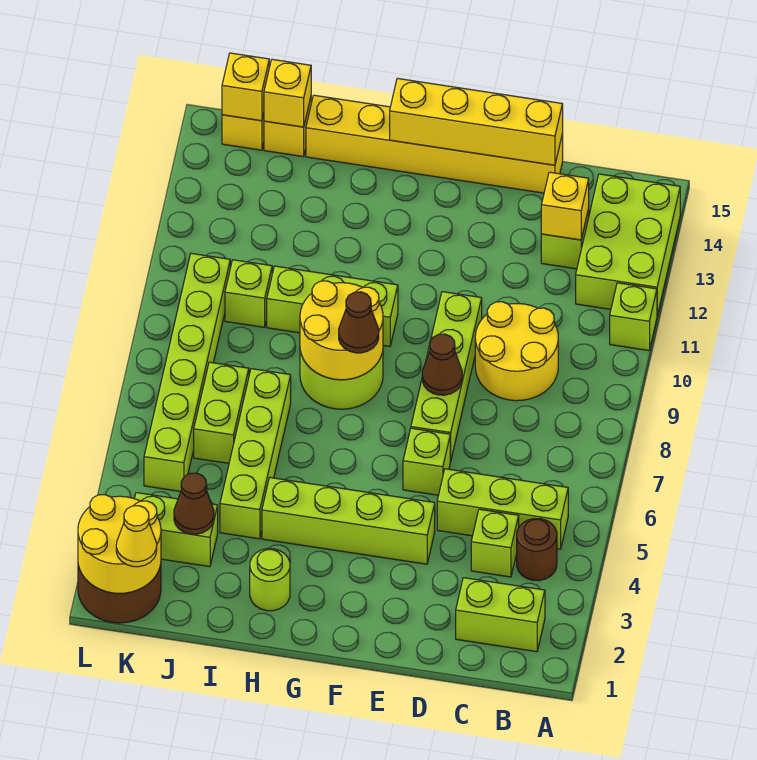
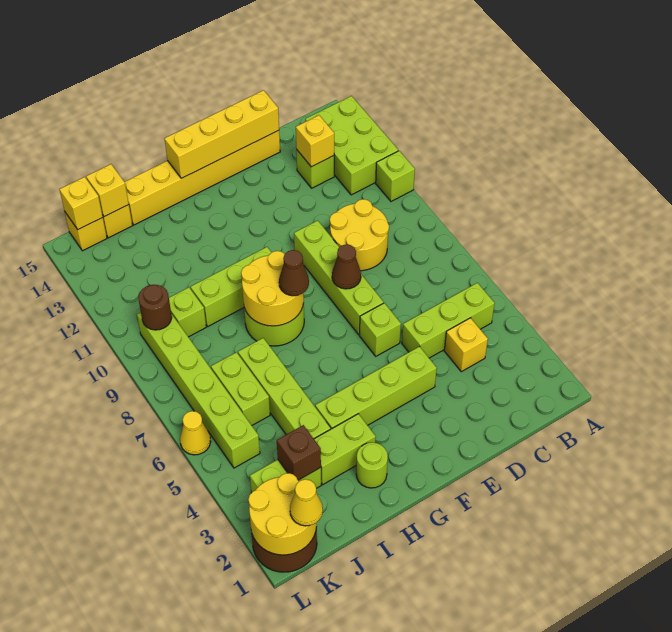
lime brick B2:C2 level 1 -> lime brick H3:I3 level 1
brown round brick B4 level 1 -> brown round brick K10 level 2
lime brick C4 level 1 -> yellow brick C4 level 1
brown cone J3 level 2 -> brown brick J3 level 2
none -> yellow cone L6 level 1

